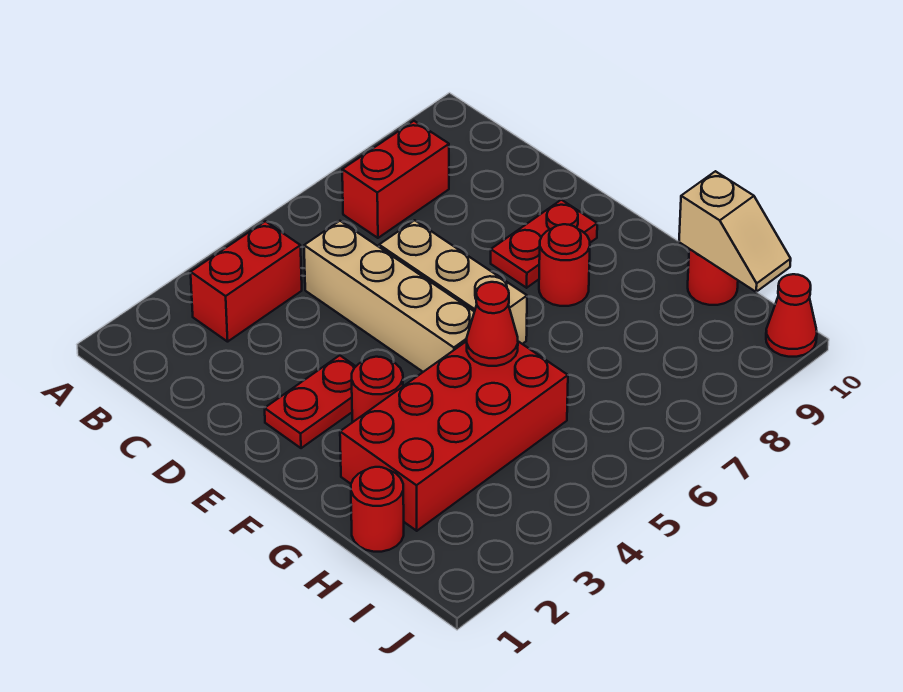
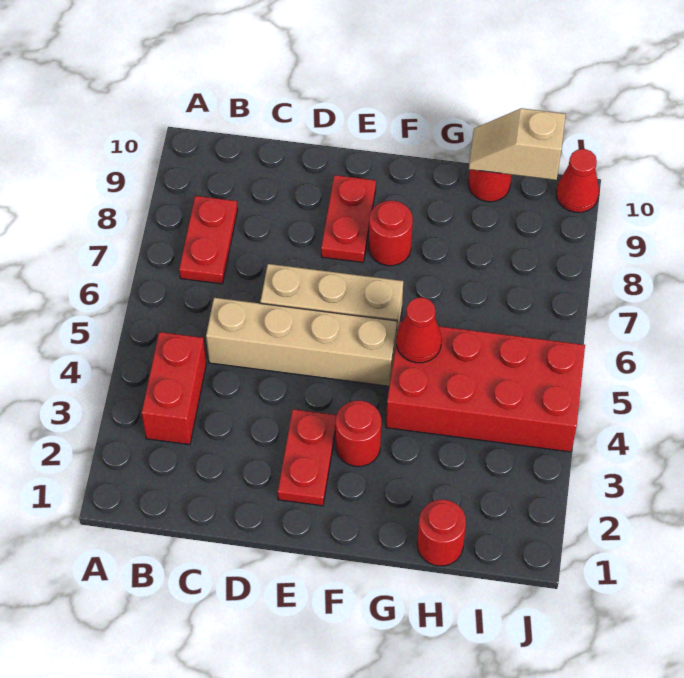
red brick B7:B8 level 1 -> red plate B7:B8 level 1
red brick G2:H5 level 1 -> red brick G4:J5 level 1
tan slope H10:I10 level 2 top H -> tan slope H10:I10 level 2 top I

